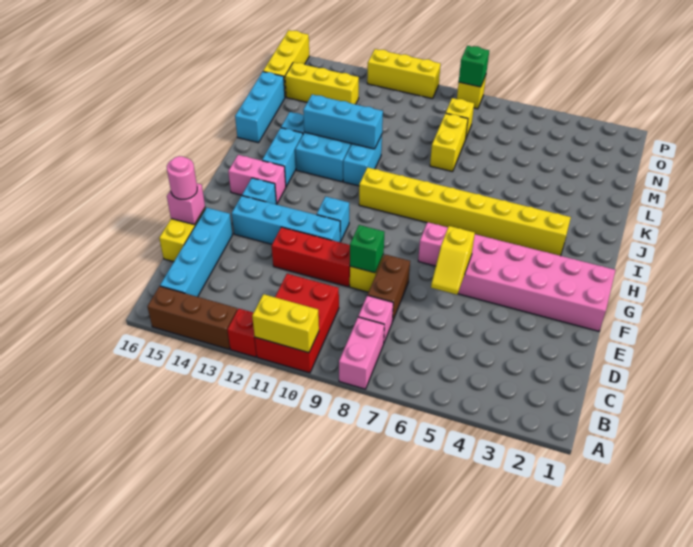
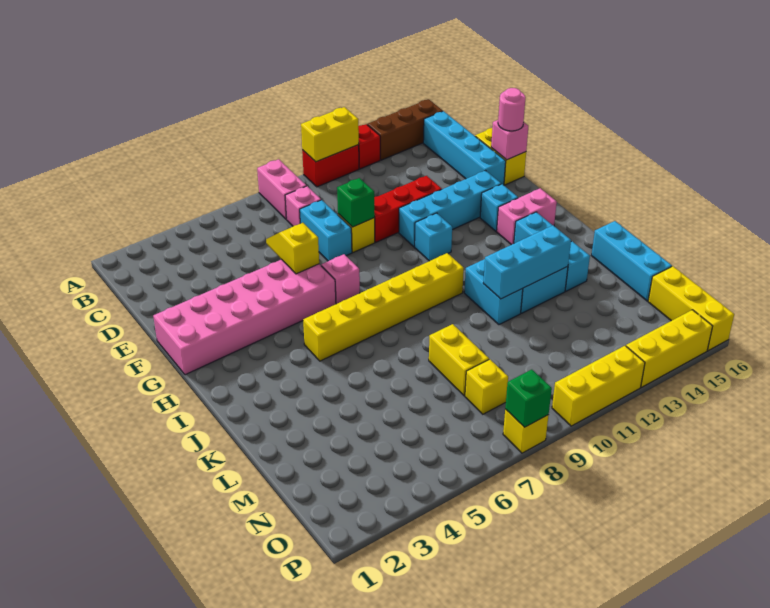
red brick A10:C11 level 1 -> red brick A10:A11 level 1
brown brick D8:E8 level 1 -> cyan brick D8:E8 level 1
yellow brick I3:I10 level 1 -> yellow brick I5:I10 level 1
yellow brick N13:N15 level 1 -> yellow brick P13:P15 level 1

